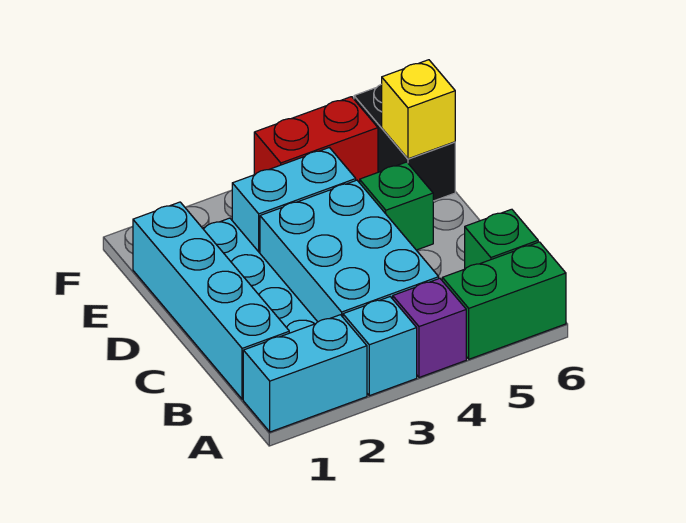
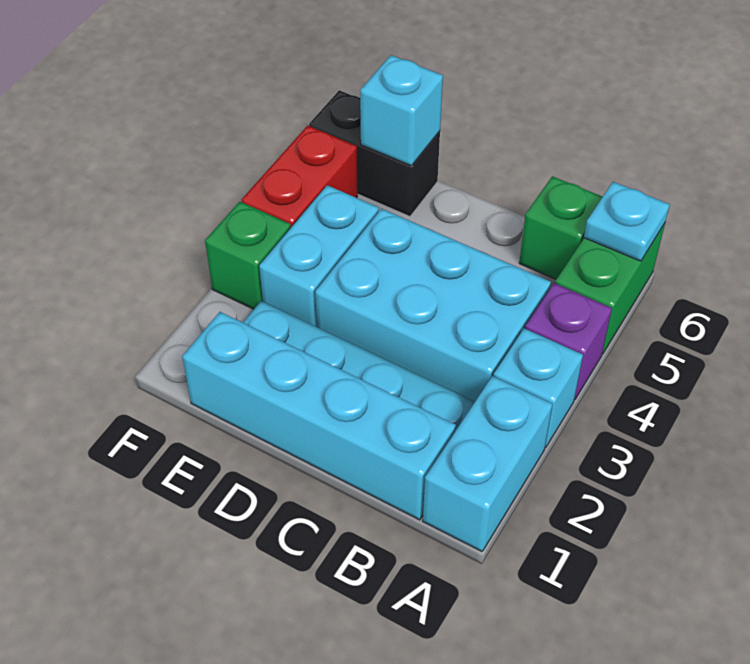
none -> cyan plate A6 level 2
green brick D5 level 1 -> green brick F3 level 1
yellow brick E6 level 2 -> cyan brick E6 level 2

